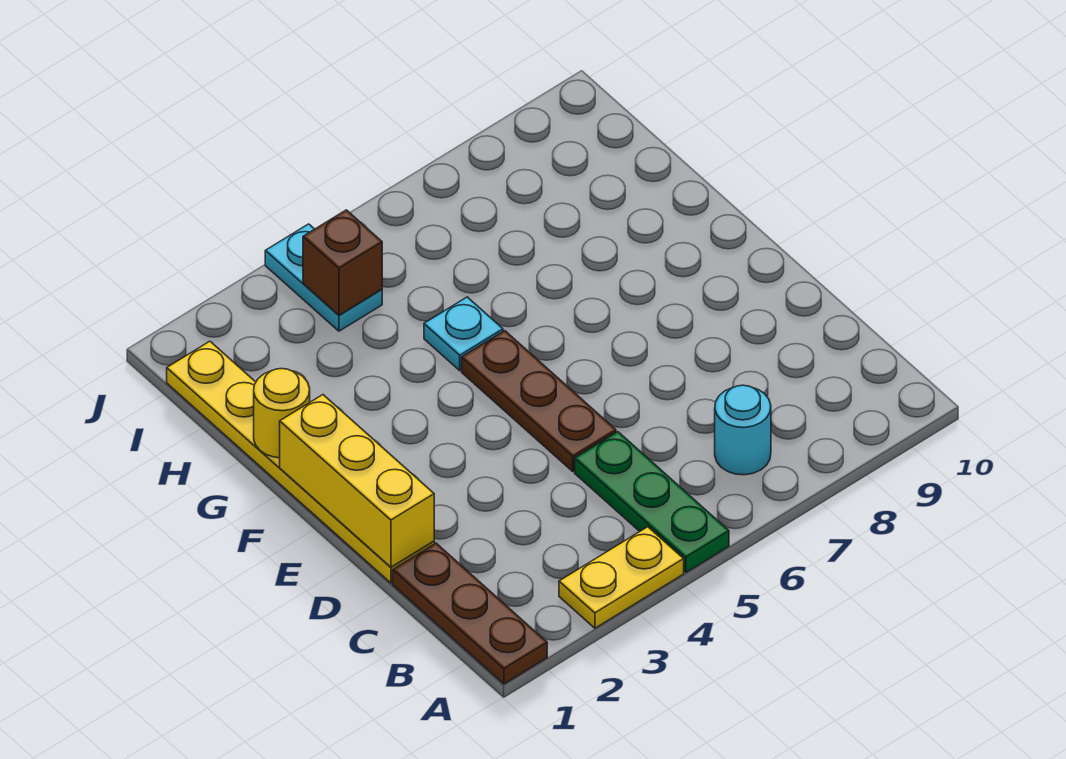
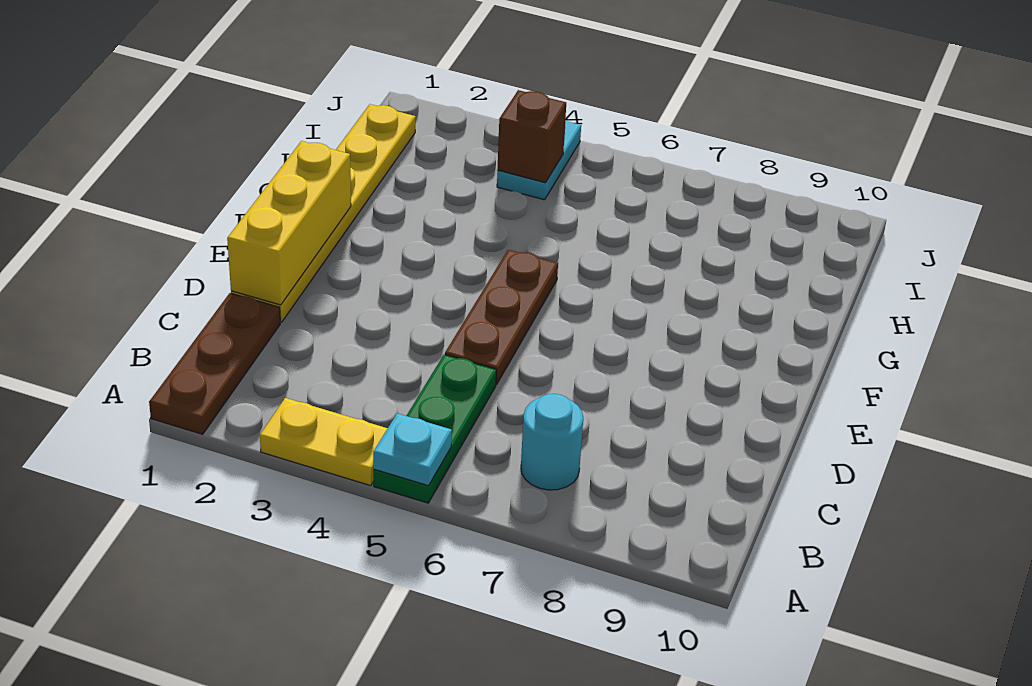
yellow round brick G1 level 2 -> none
cyan plate G5 level 1 -> cyan plate A5 level 2

